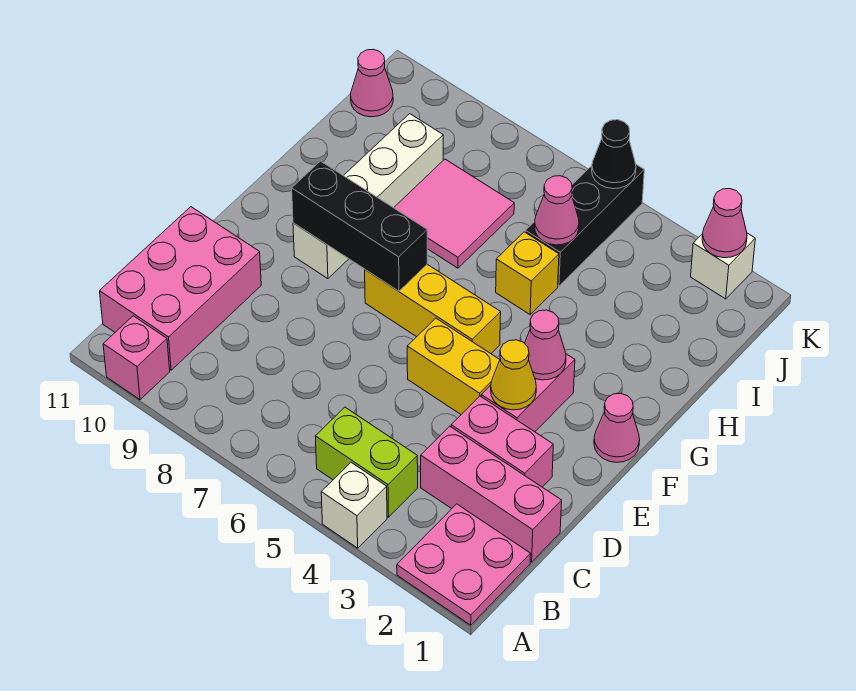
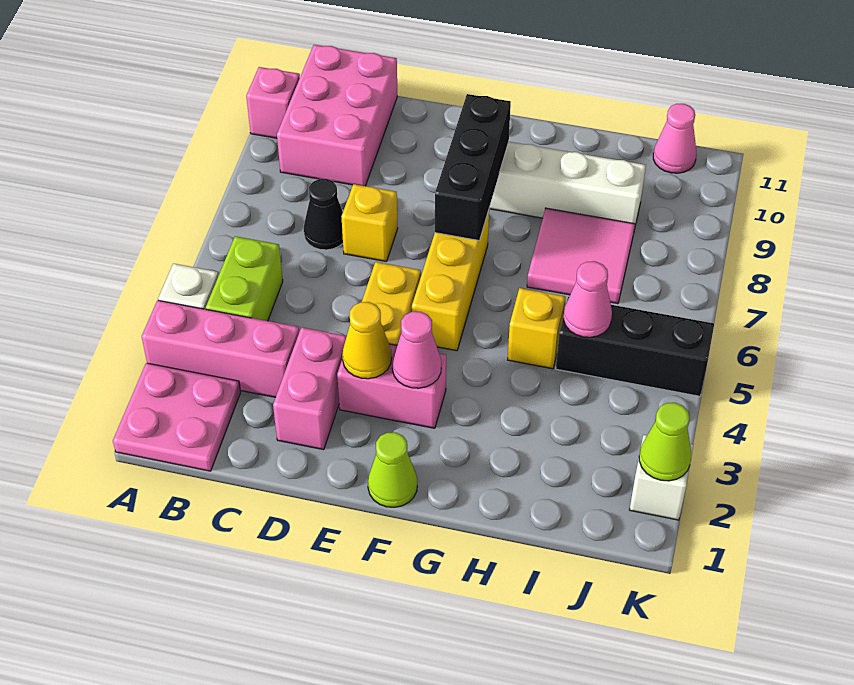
pink brick B10:D11 level 1 -> pink brick B9:C11 level 1
pink brick C1:C3 level 1 -> pink brick A3:C3 level 1
none -> yellow brick D7 level 1
pink cone F1 level 1 -> lime cone F1 level 1
pink cone K2 level 2 -> lime cone K2 level 2
black cone K5 level 2 -> black cone C7 level 1

